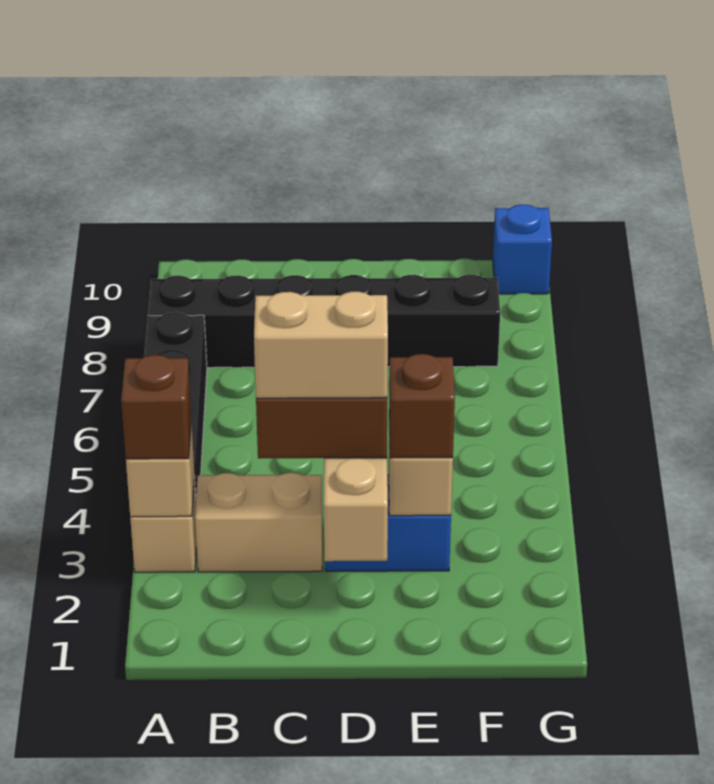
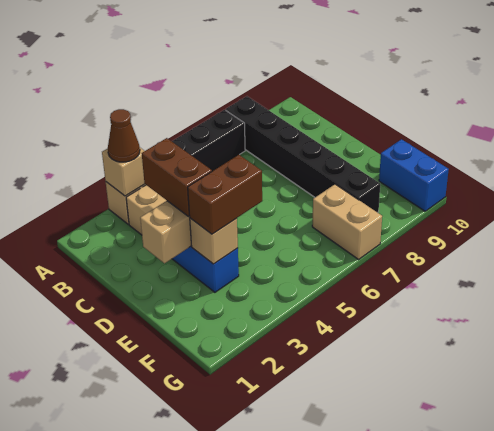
brown brick A3 level 3 -> brown cone A3 level 3
tan brick C3:D3 level 4 -> tan brick F7:G7 level 1
brown brick E3 level 3 -> brown brick E3:E4 level 3
blue brick G10 level 1 -> blue brick F10:G10 level 1

